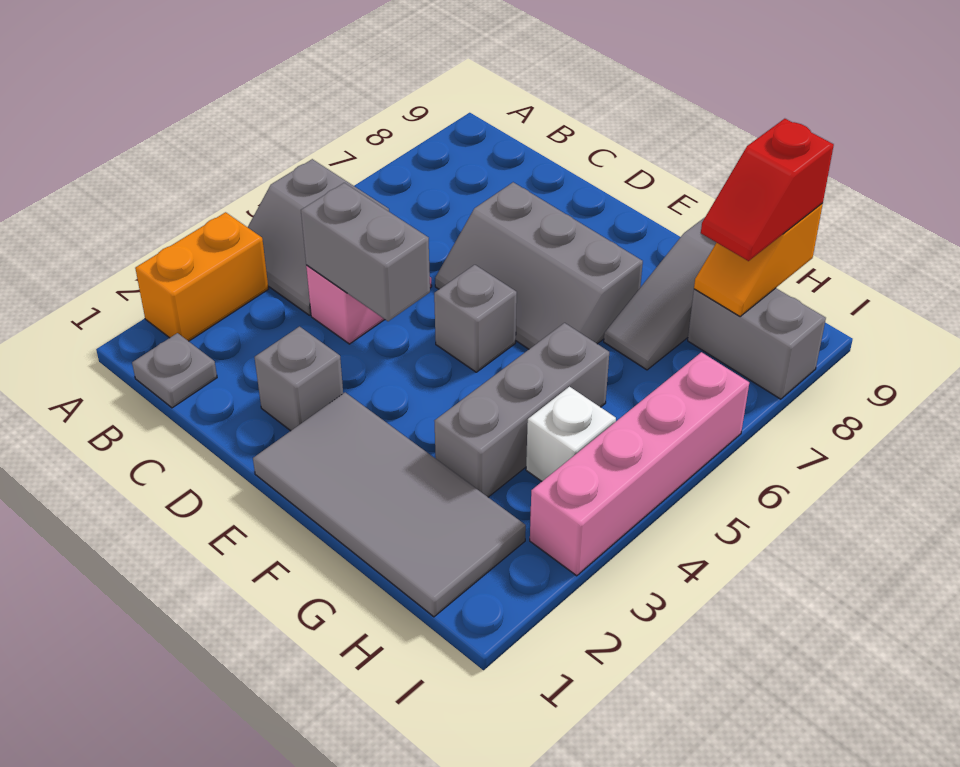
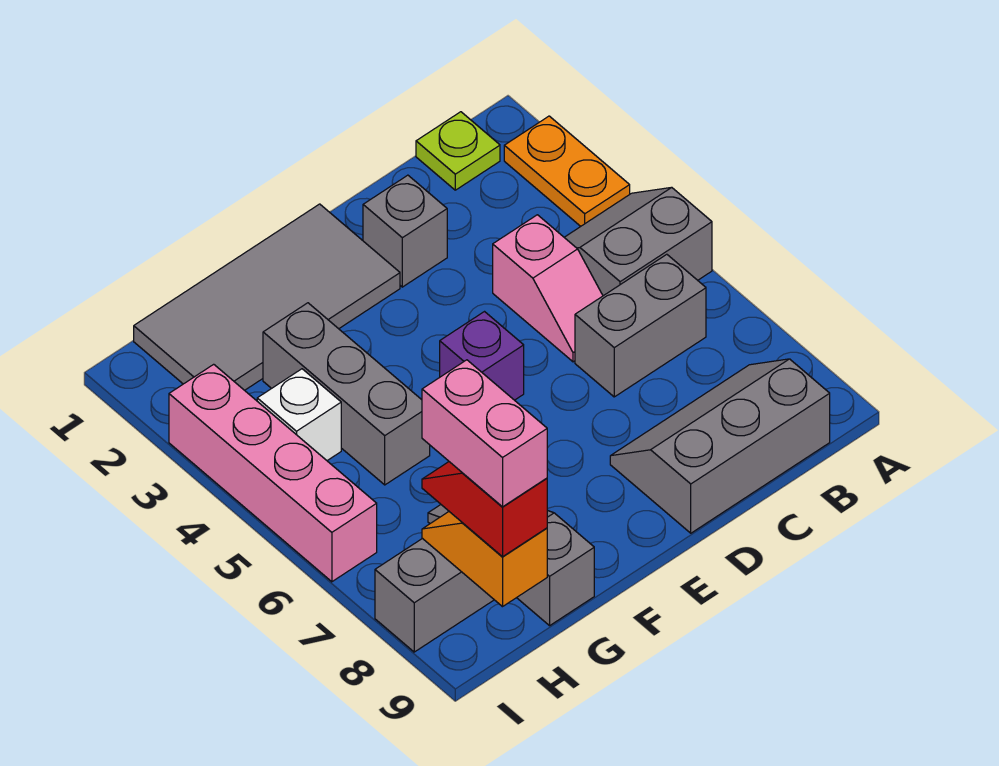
orange brick A2:A3 level 1 -> orange plate A2:A3 level 1
grey plate B1 level 1 -> lime plate B1 level 1
grey brick C4:D4 level 2 -> grey brick B6:C6 level 1
grey slope D6:F7 level 1 top 7 -> grey slope B8:D9 level 1 top 9
grey brick E5 level 1 -> purple brick E5 level 1
none -> pink brick H8:H9 level 4

